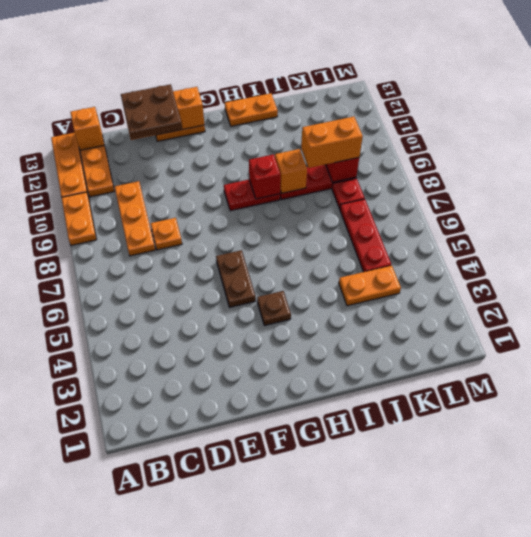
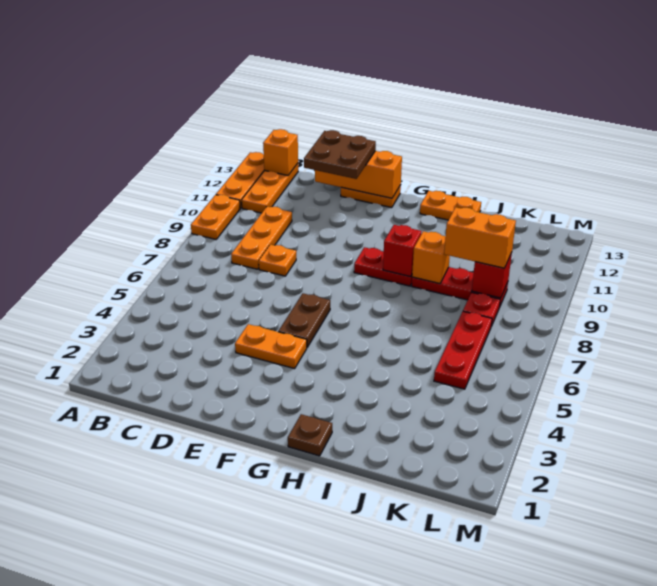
brown plate G4 level 1 -> brown plate H1 level 1
orange plate J4:K4 level 1 -> orange plate E4:F4 level 1

